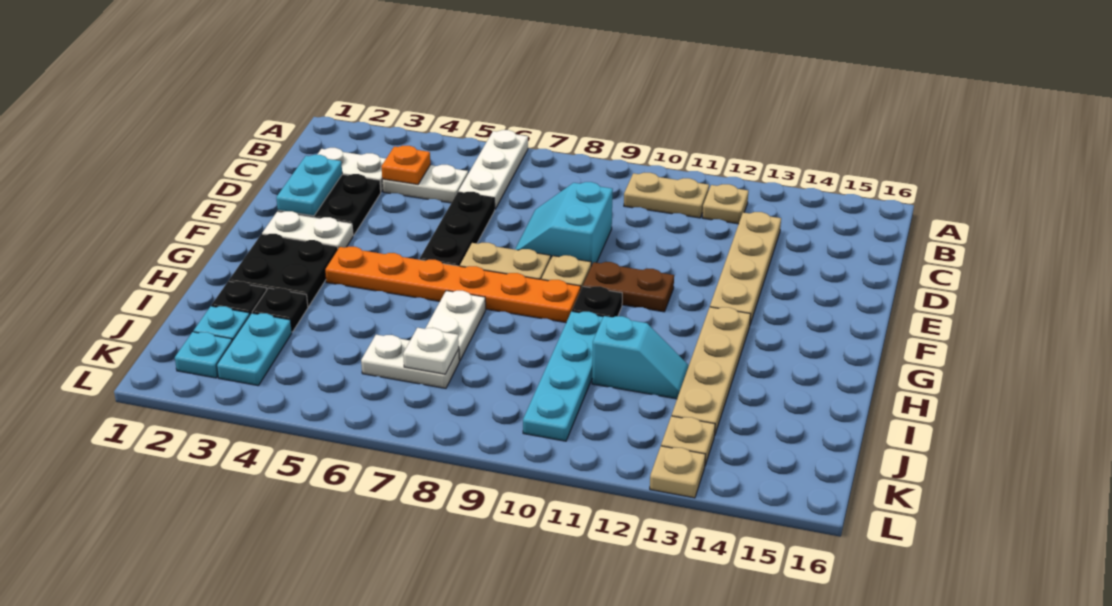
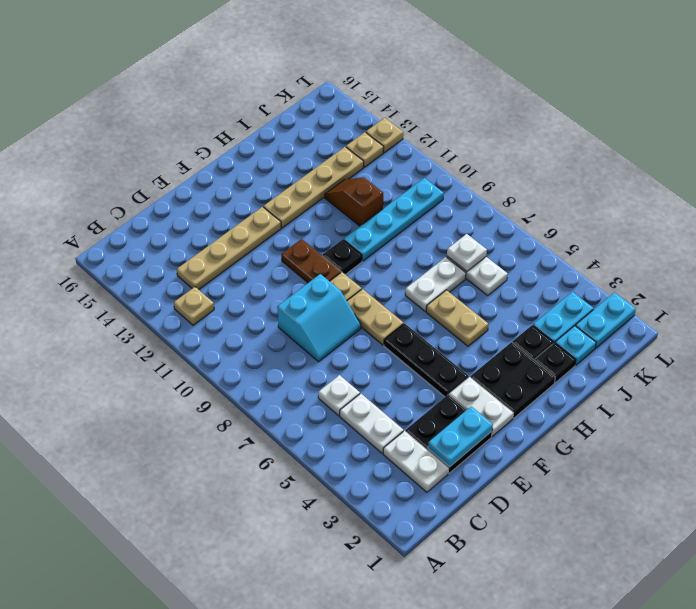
white plate A6:C6 level 1 -> white plate C6 level 1
tan plate B10:B11 level 1 -> tan plate H5:H6 level 1
orange plate C4 level 2 -> none
black plate D6:F6 level 1 -> black plate F4:F6 level 1
orange plate G4:G9 level 1 -> none
cyan slope I11:I12 level 1 top 11 -> brown slope I11:I12 level 1 top 11
cyan plate K2 level 1 -> cyan plate K2:L2 level 1

